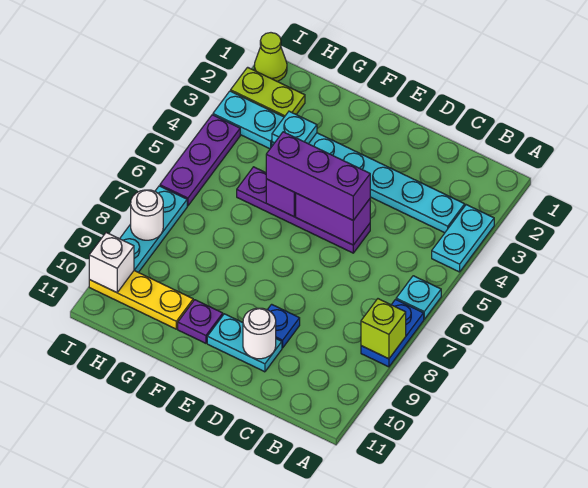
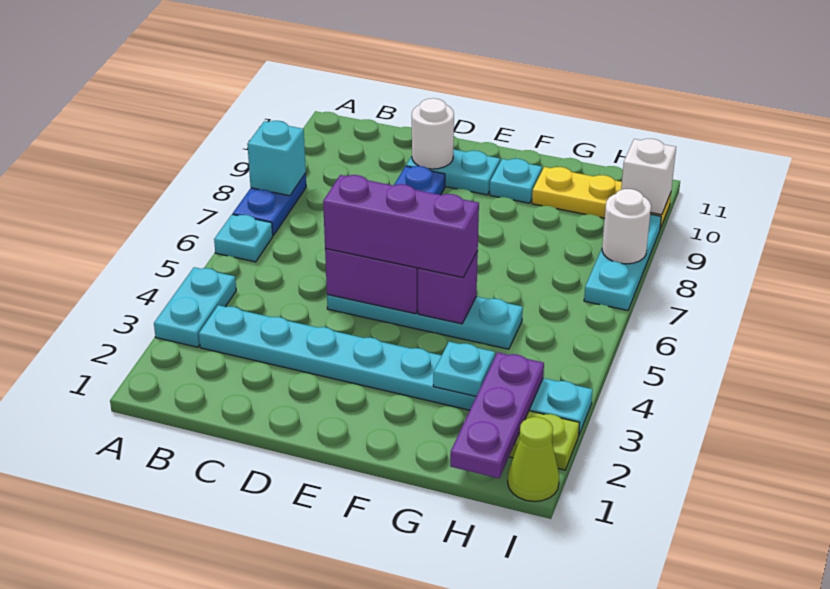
lime brick A8 level 2 -> cyan brick A8 level 2
purple plate D5:G5 level 1 -> cyan plate D5:G5 level 1
purple plate F10 level 1 -> cyan plate F10 level 1
purple plate I4:I6 level 1 -> purple plate H1:H3 level 2

